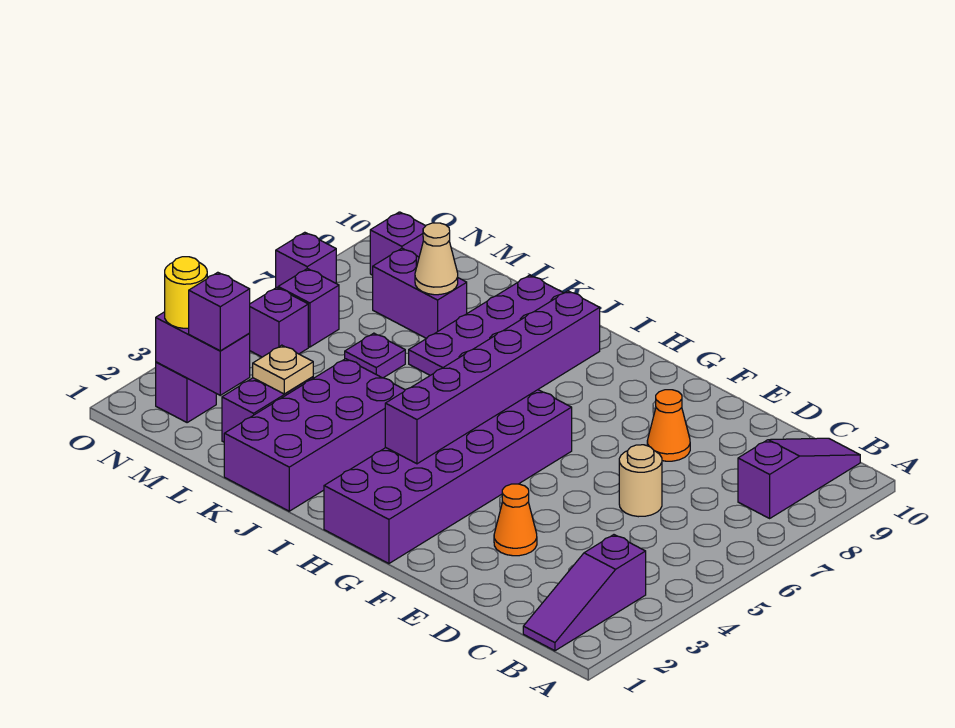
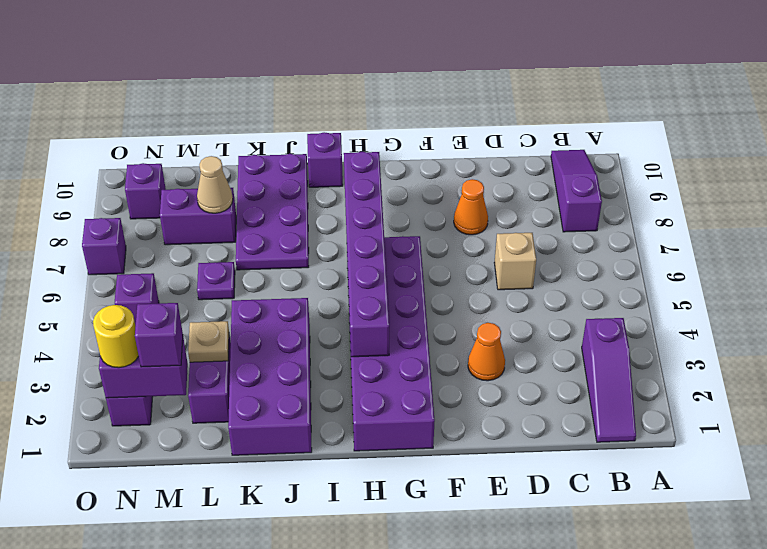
tan round brick D6 level 1 -> tan brick D6 level 1
purple brick N6 level 1 -> purple brick I10 level 1

